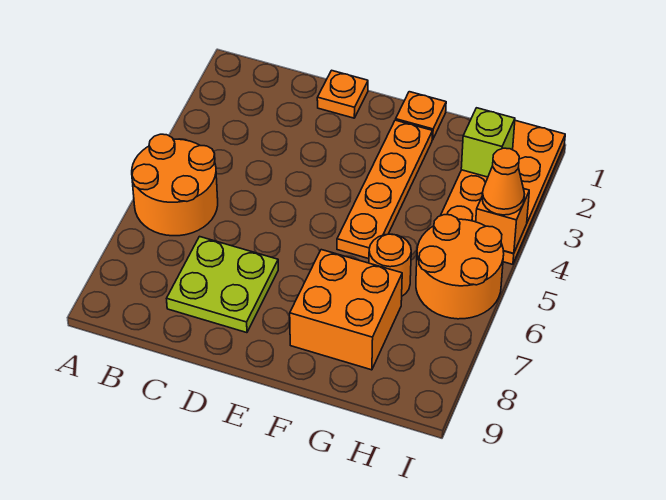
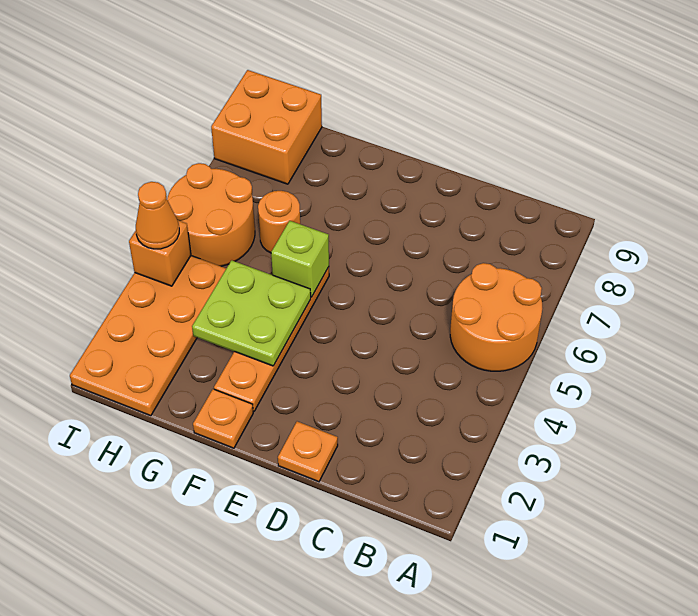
lime plate C7:D8 level 1 -> lime plate F3:G4 level 2
orange brick F7:G8 level 1 -> orange brick H8:I9 level 1
lime brick H2 level 2 -> lime brick F5 level 2

